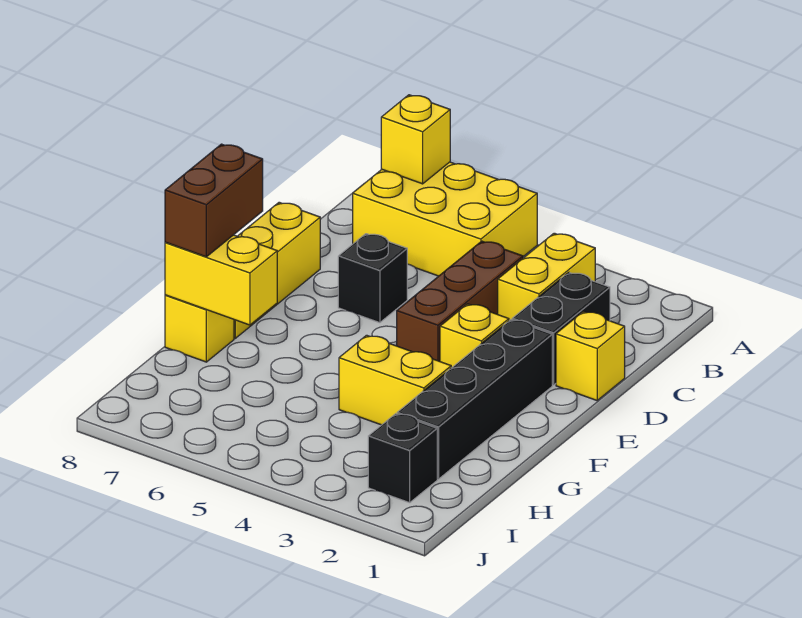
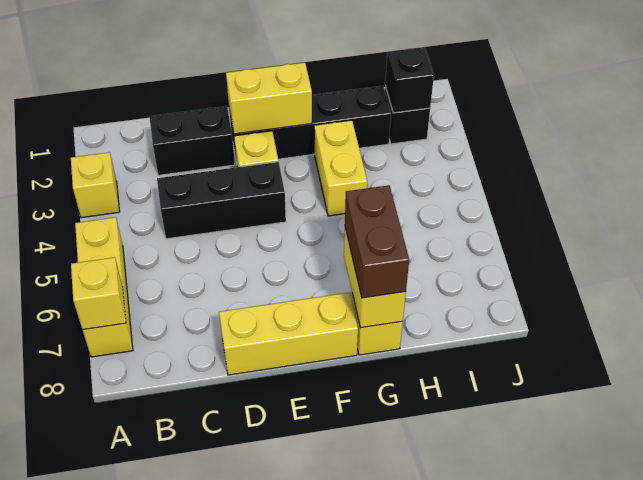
yellow brick A5:B7 level 1 -> yellow brick A5:A7 level 1
yellow brick B3:C3 level 1 -> yellow brick E2:F2 level 2
brown brick C4:E4 level 1 -> black brick C4:E4 level 1
yellow brick D1 level 1 -> yellow brick A3 level 1
black brick D6 level 1 -> black brick I2 level 2
brown brick F8:G8 level 3 -> brown brick G7:G8 level 3

